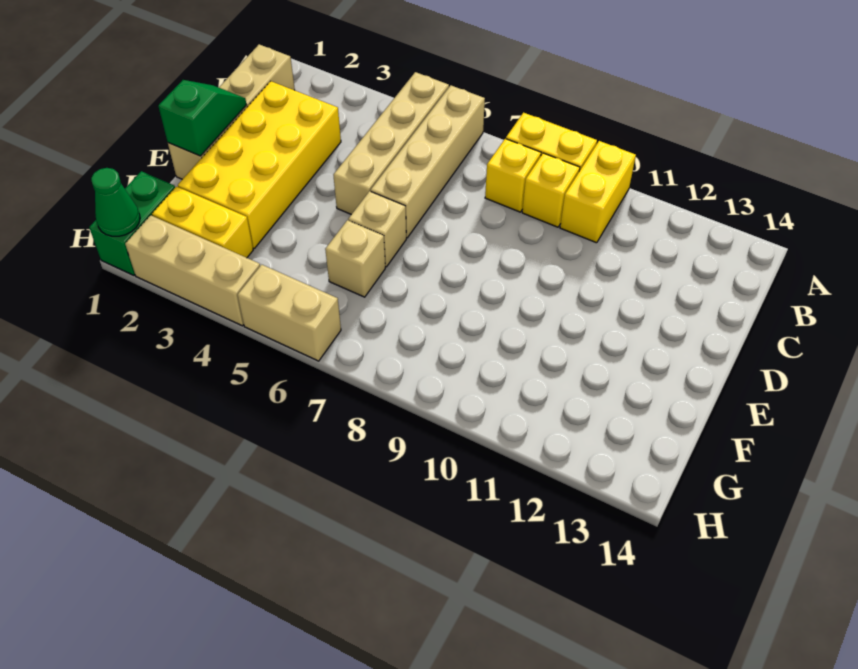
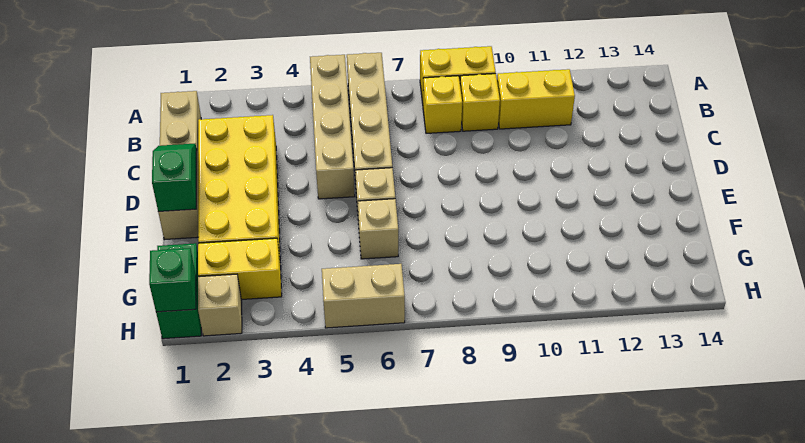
yellow brick A10:B10 level 1 -> yellow brick B10:B11 level 1
green cone H1 level 2 -> green brick H1 level 2
tan brick H2:H4 level 1 -> tan brick H2 level 1

